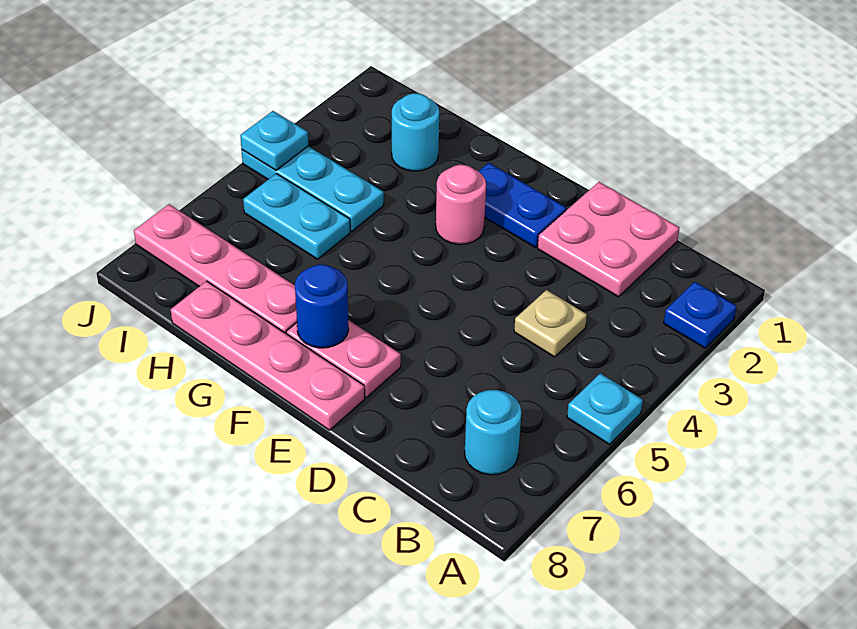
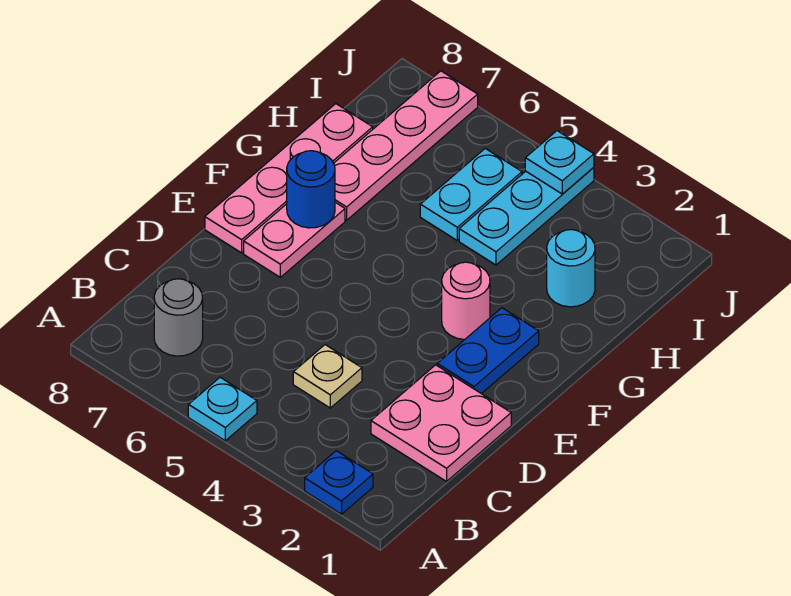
cyan round brick B7 level 1 -> grey round brick B7 level 1

